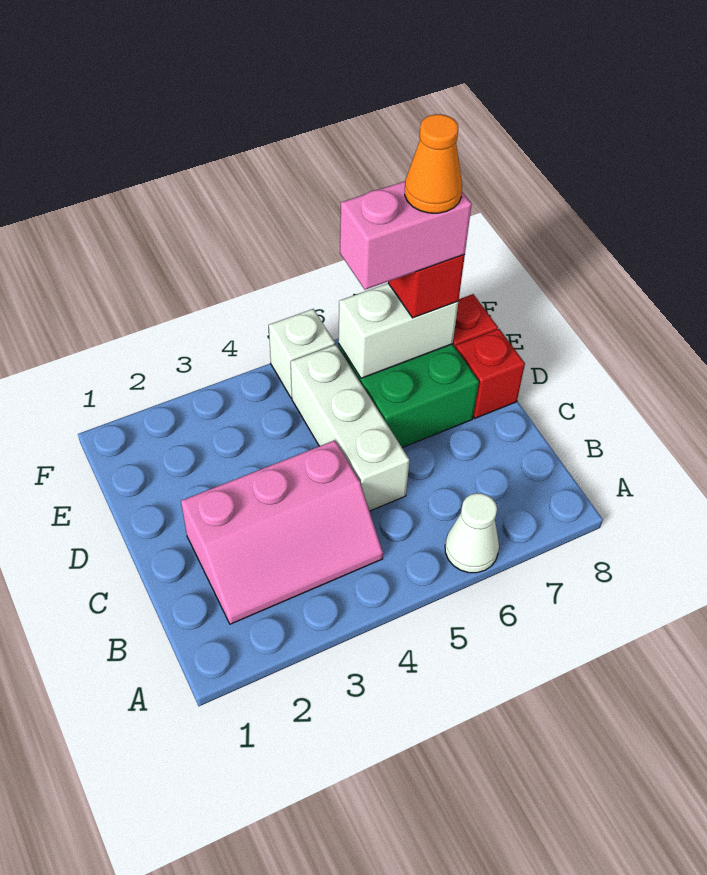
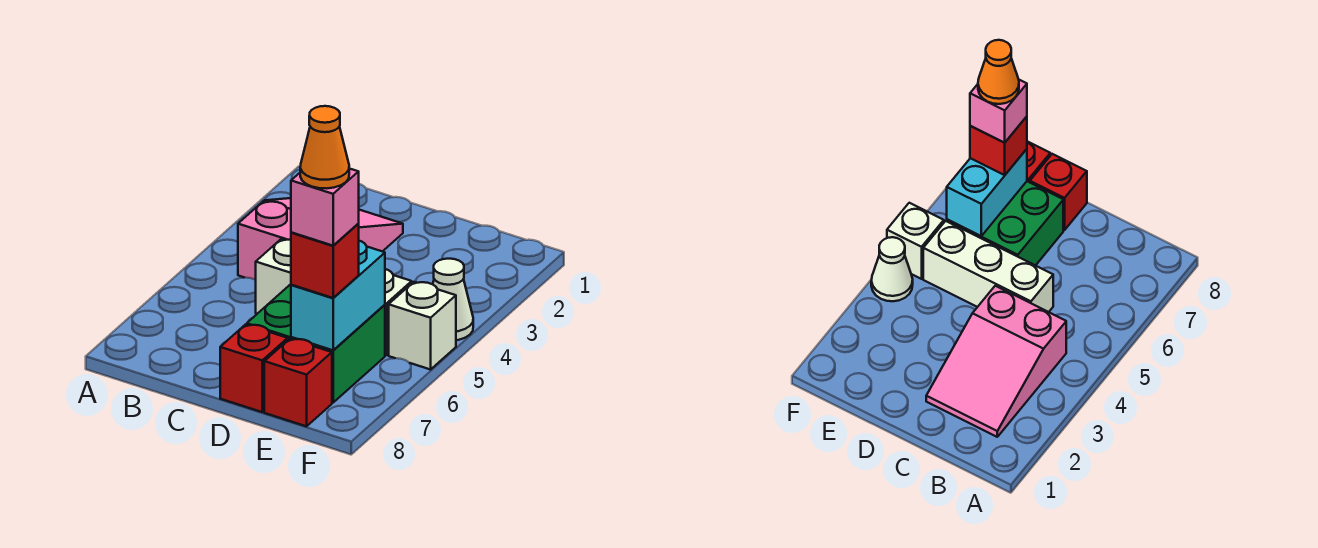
white cone A6 level 1 -> white cone F4 level 1
pink slope B2:C4 level 1 top C -> pink slope B2:C4 level 1 top 4
white brick E6:E7 level 2 -> cyan brick E6:E7 level 2
pink brick E6:E7 level 4 -> pink brick E7 level 4

